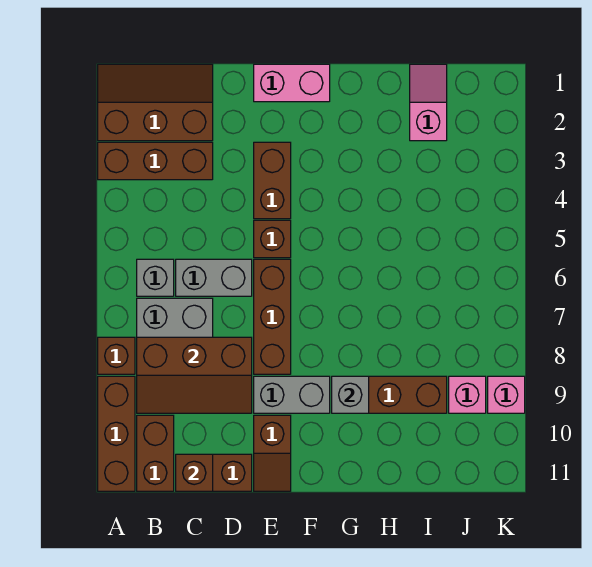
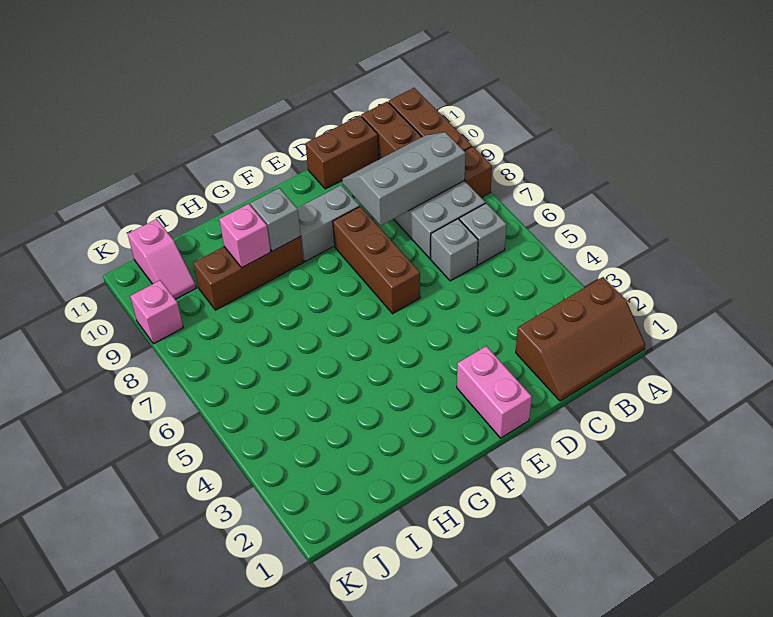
brown brick A3:C3 level 1 -> none
brown slope B8:D9 level 2 top 8 -> grey slope B8:D9 level 2 top 8
grey brick C6:D6 level 1 -> grey brick C6 level 1
brown brick C11 level 2 -> none
pink brick E1:F1 level 1 -> pink brick E1:E2 level 1
brown brick E3:E4 level 1 -> none
brown brick E5 level 1 -> none
brown slope E10:E11 level 1 top 10 -> none
pink slope I1:I2 level 1 top 2 -> pink slope J10:J11 level 1 top 11
pink brick J9 level 1 -> pink brick H9 level 2

